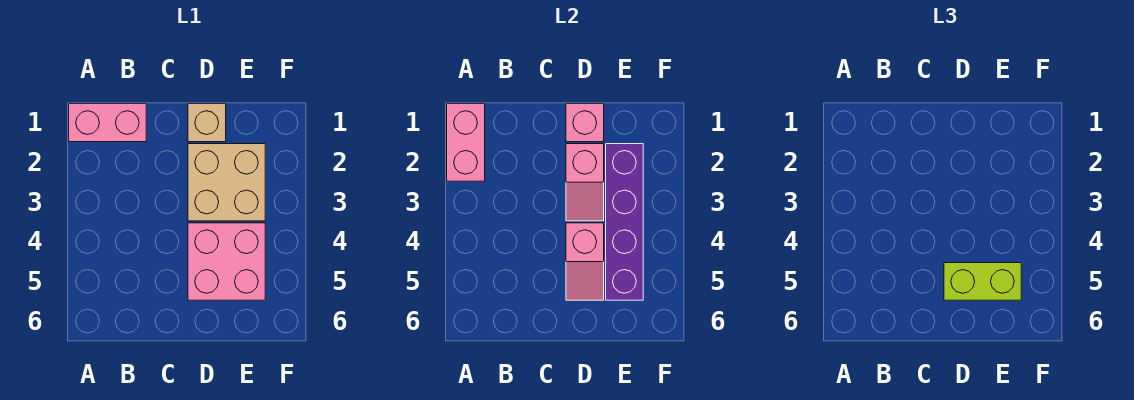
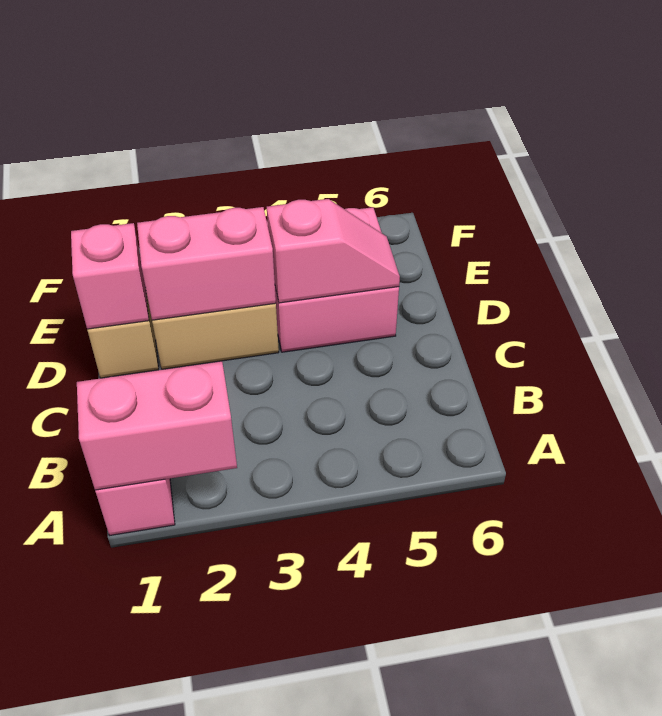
pink slope D2:D3 level 2 top 2 -> pink brick D2:D3 level 2
lime brick D5:E5 level 3 -> none
purple brick E2:E5 level 2 -> none

